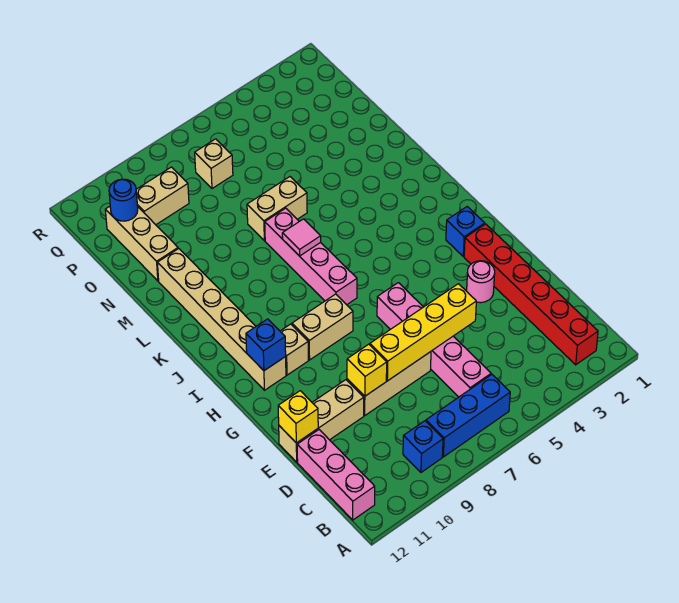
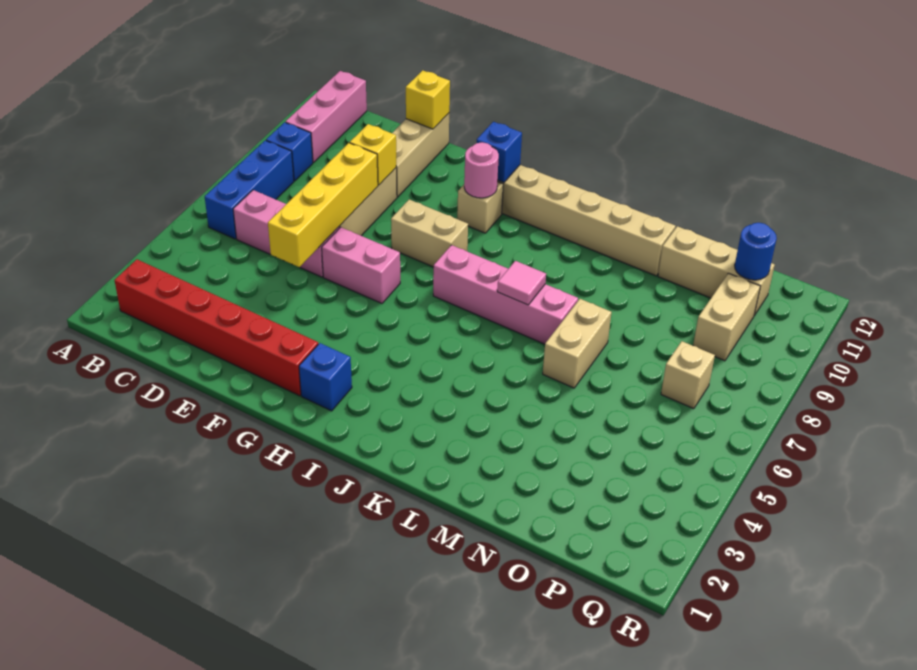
pink brick B12:D12 level 1 -> pink brick B10:B12 level 1
pink round brick F3 level 1 -> pink round brick H10 level 2
tan brick H8:H9 level 1 -> tan brick G8:H8 level 1

